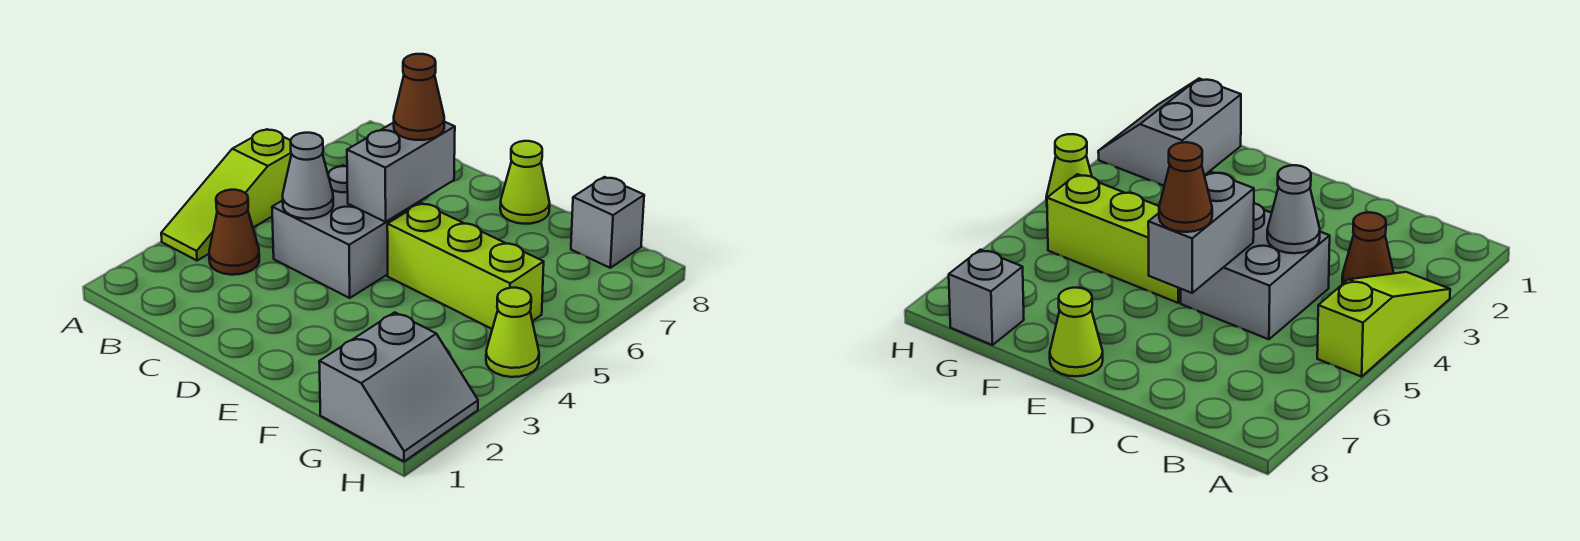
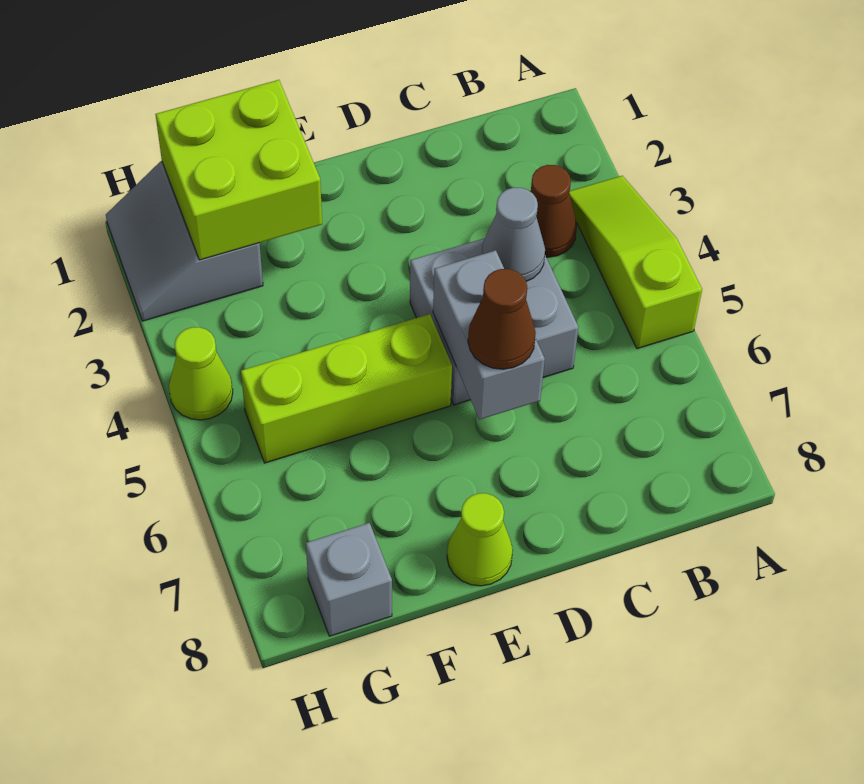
none -> lime brick F1:G2 level 2

